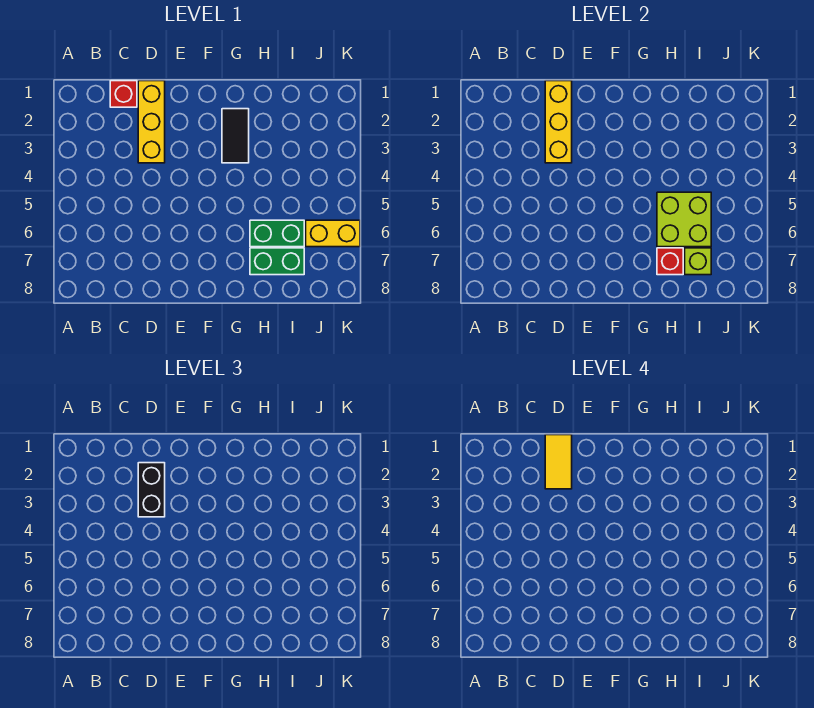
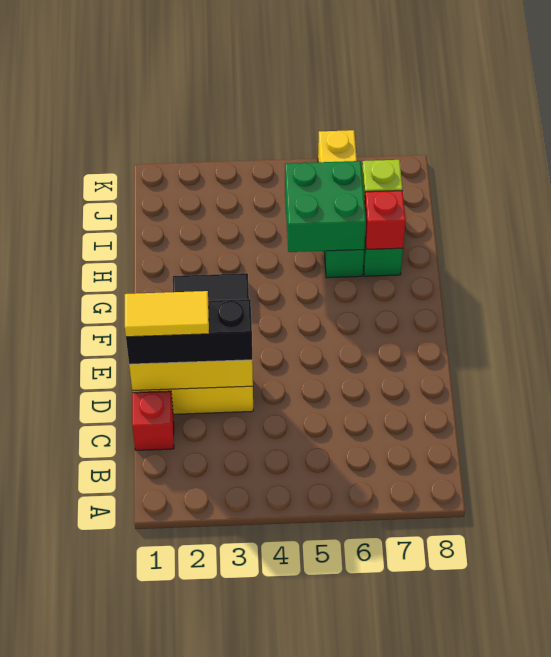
black brick D2:D3 level 3 -> black brick D1:D3 level 3
lime brick H5:I6 level 2 -> green brick H5:I6 level 2

